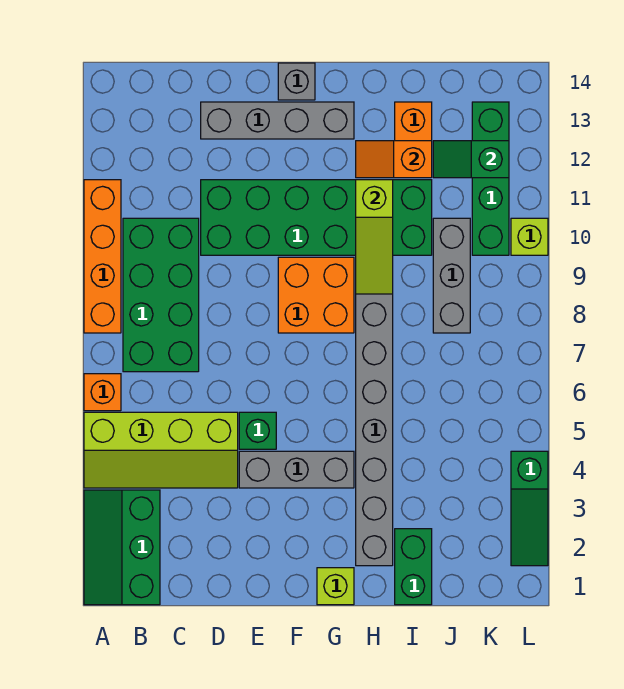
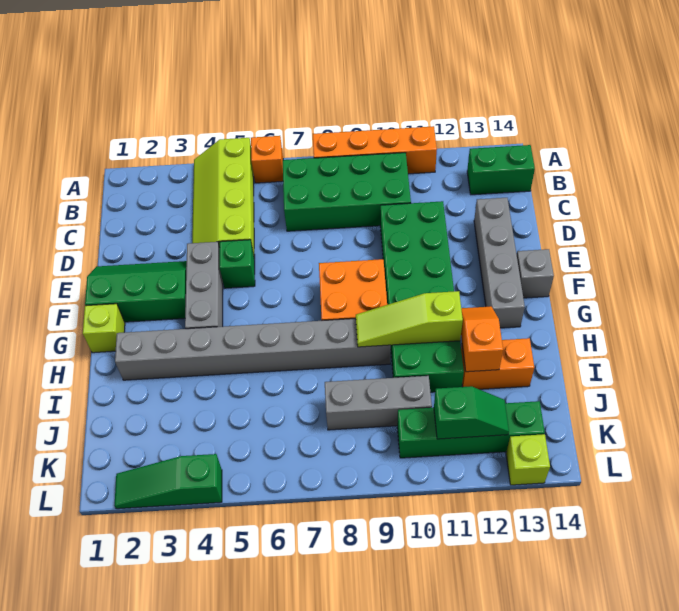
green slope A1:B3 level 1 top B -> green slope E1:F3 level 1 top F
green brick I1:I2 level 1 -> green brick B13:B14 level 1
green slope J12:K12 level 2 top K -> green slope K11:K12 level 2 top 11
lime brick L10 level 1 -> lime brick L13 level 1

